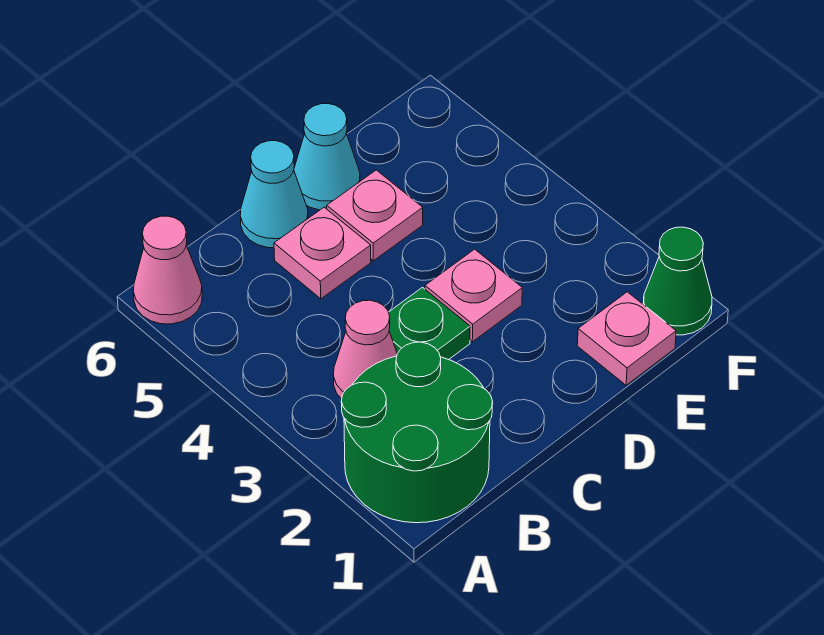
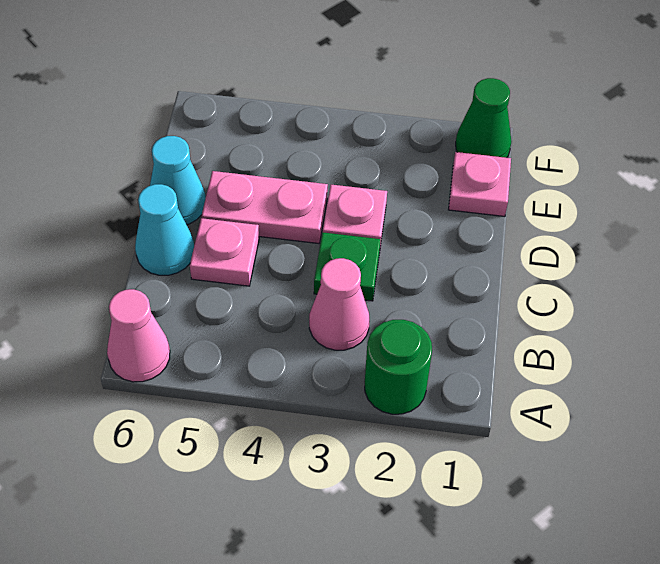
green round brick A1:B2 level 1 -> green round brick A2 level 1
pink plate D5 level 1 -> pink plate D4:D5 level 1

